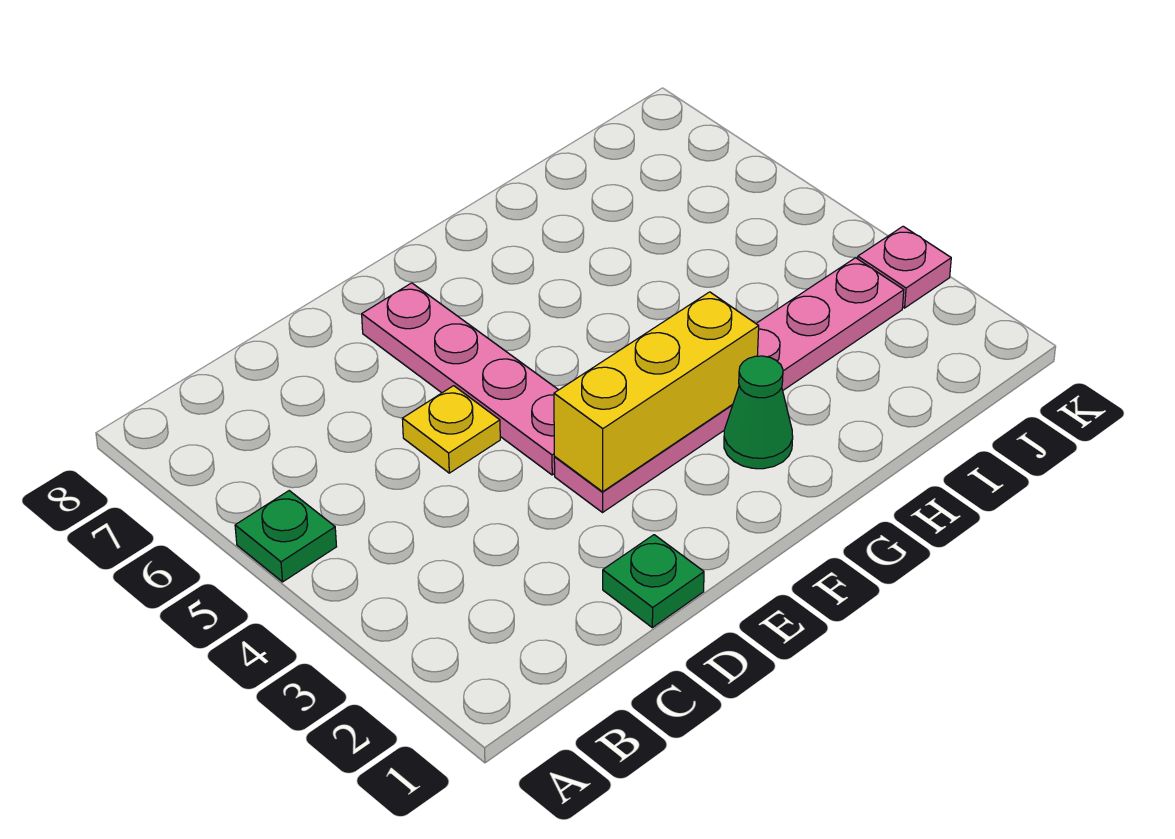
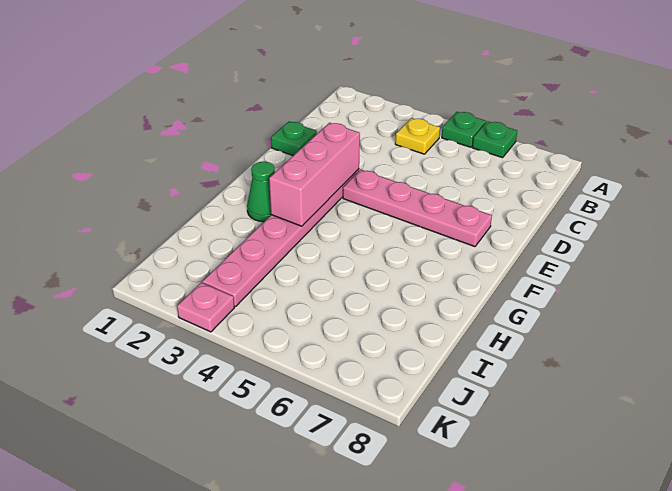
none -> green plate A6 level 1
yellow plate D5 level 1 -> yellow plate B4 level 1
yellow brick E3:G3 level 2 -> pink brick E3:G3 level 2

